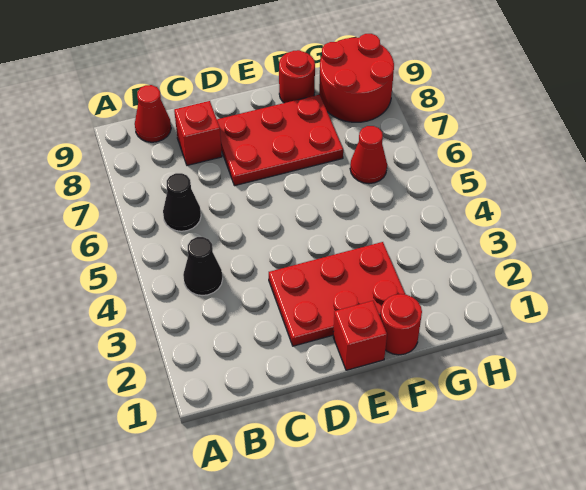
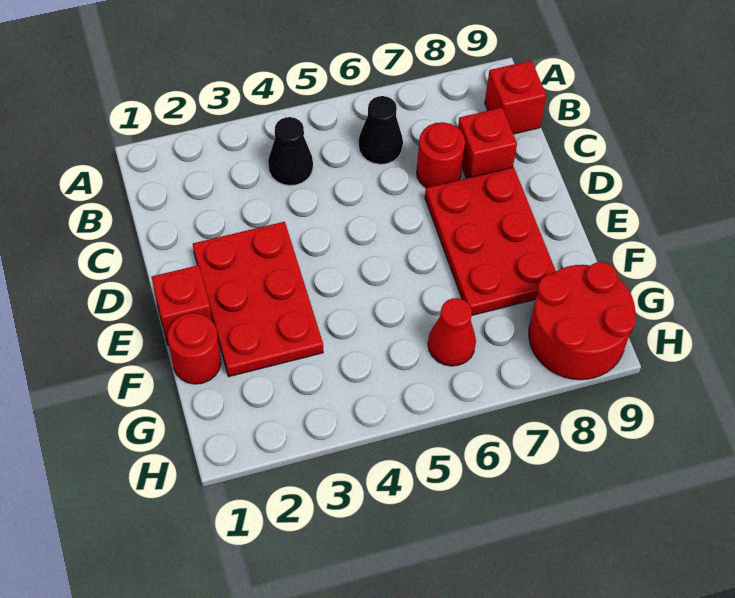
red cone B9 level 1 -> red brick B9 level 1
red round brick F9 level 1 -> red round brick C7 level 1

